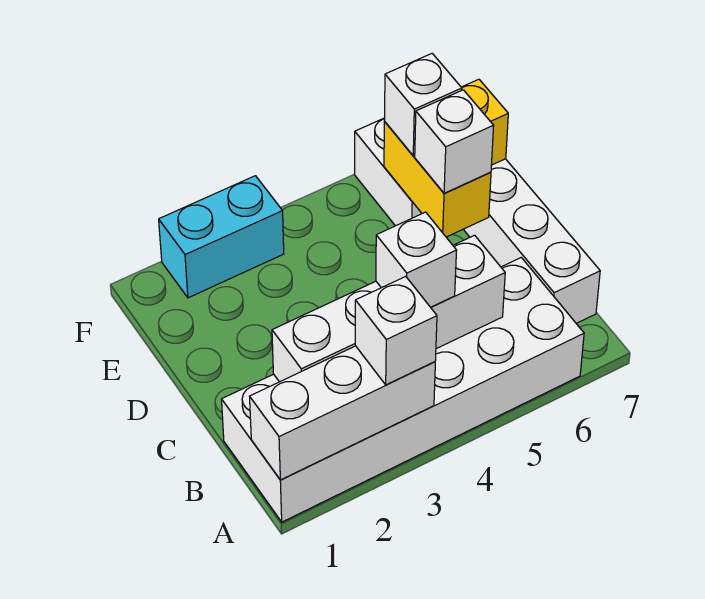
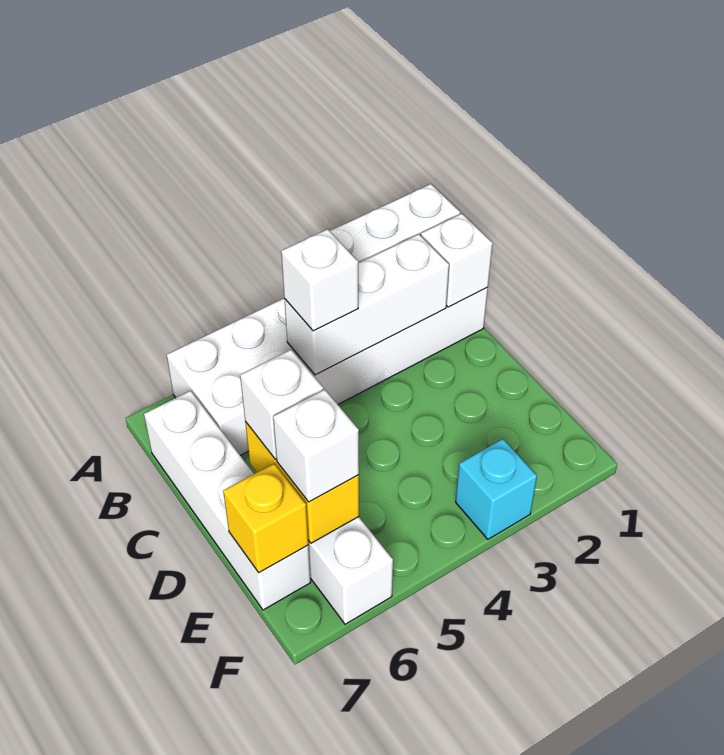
white brick A3 level 3 -> white brick B1 level 2
white brick B2:B5 level 2 -> white brick B2:B4 level 2
cyan brick F2:F3 level 1 -> cyan brick F3 level 1

